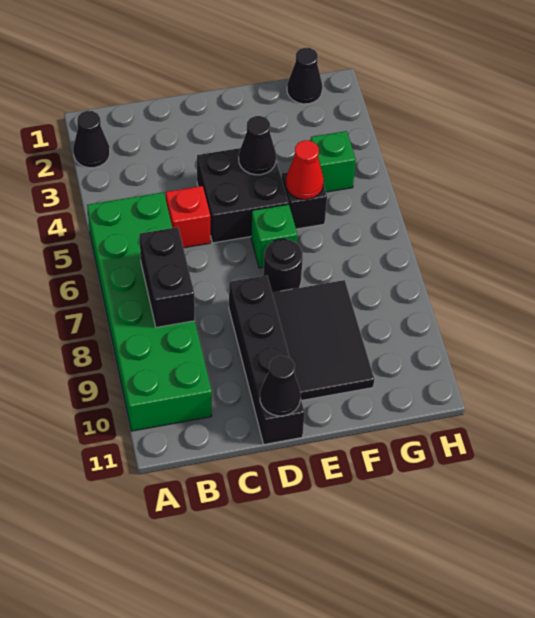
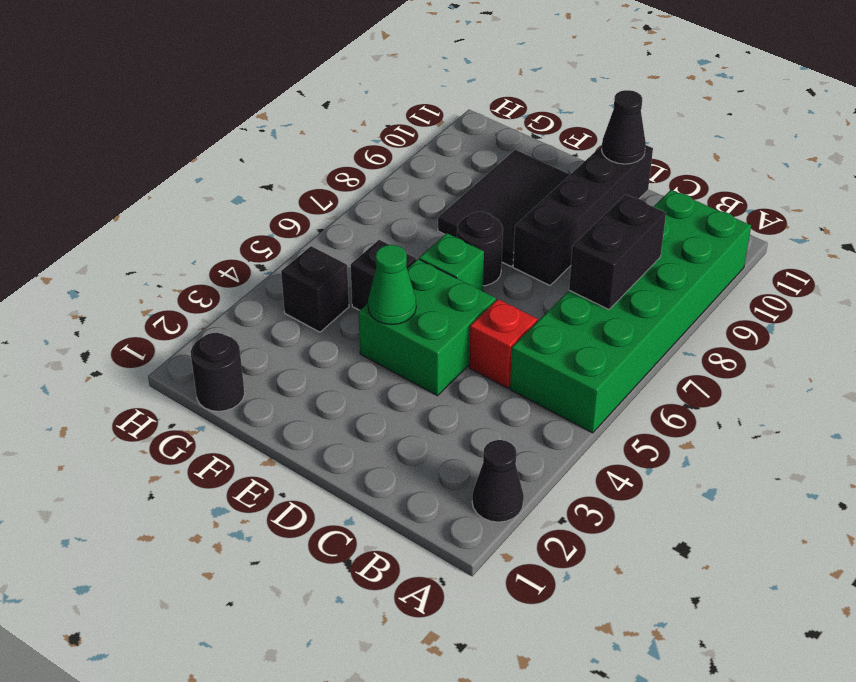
black brick D4:E5 level 1 -> green brick D4:E5 level 1
black cone E4 level 2 -> green cone E4 level 2
red cone F5 level 2 -> none
black cone G1 level 1 -> black round brick G1 level 1
green brick G4 level 1 -> black brick G4 level 1

